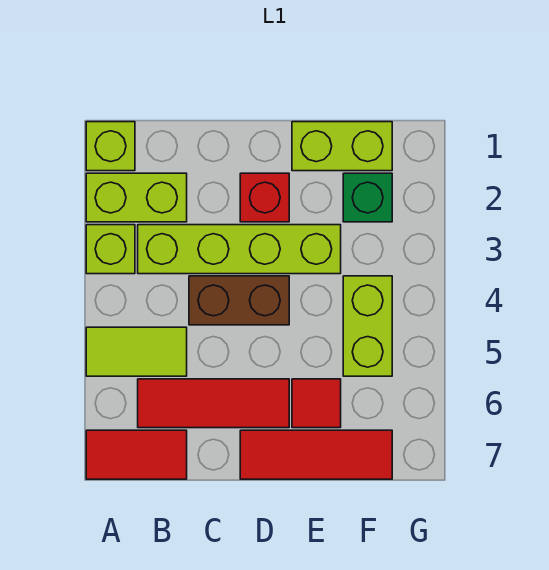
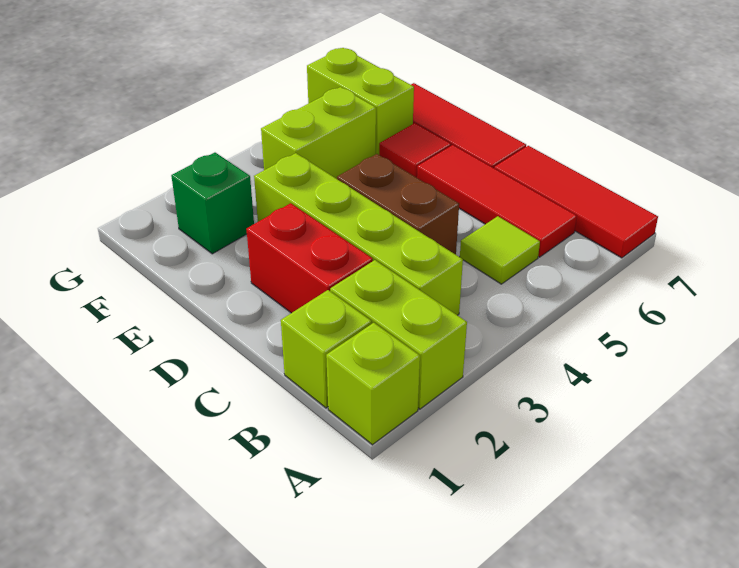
lime brick A3 level 1 -> lime brick B1 level 1
lime tile A5:B5 level 1 -> lime tile B5 level 1
red tile A7:B7 level 1 -> red tile A7:C7 level 1
red brick D2 level 1 -> red brick C2:D2 level 1
lime brick E1:F1 level 1 -> lime brick F6:G6 level 1

